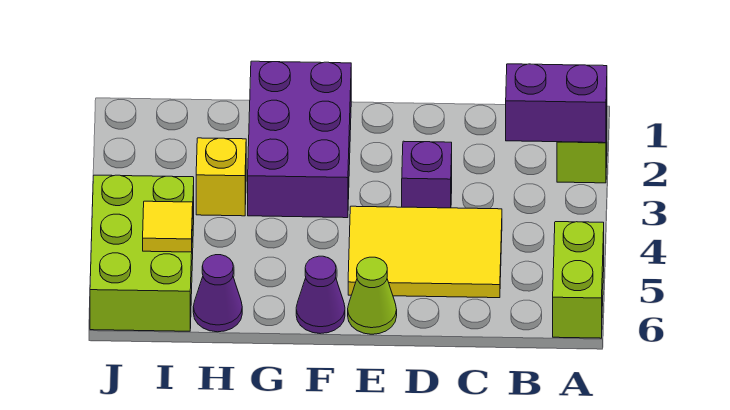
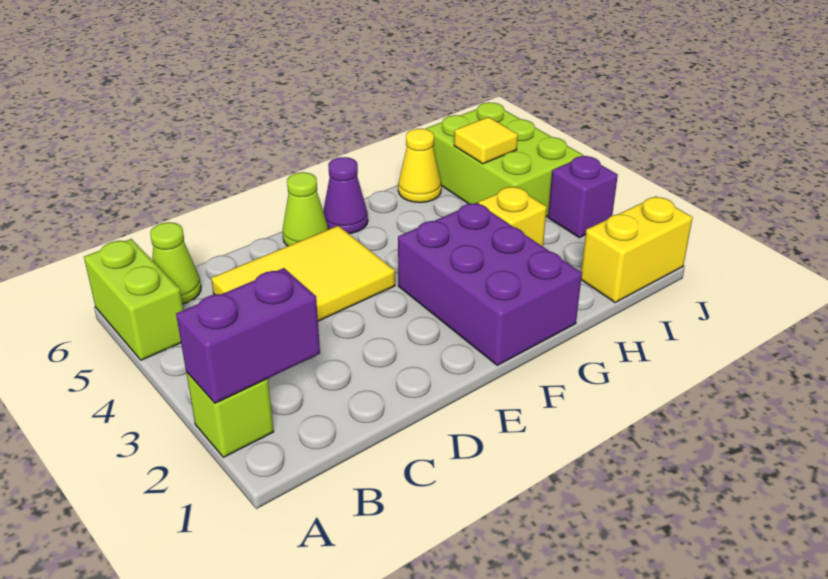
none -> lime cone B6 level 1
purple brick D3 level 1 -> purple brick J3 level 1
purple cone H6 level 1 -> yellow cone H6 level 1
none -> yellow brick I1:J1 level 1

